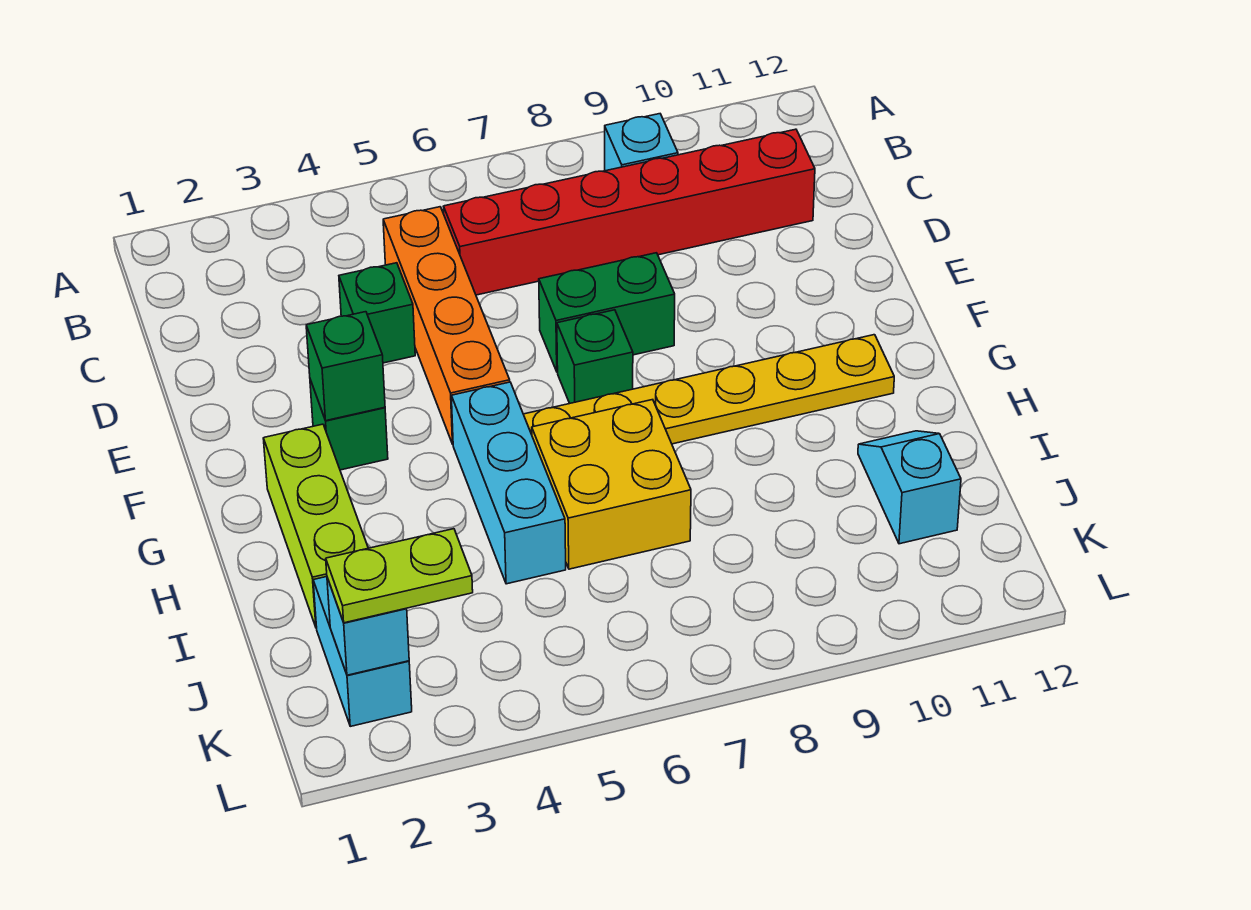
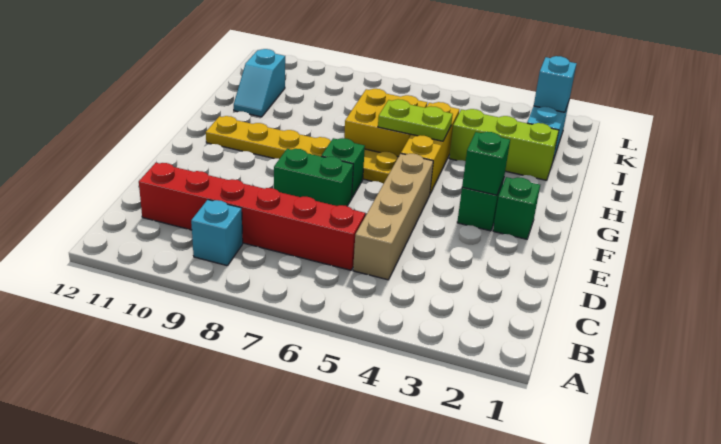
orange brick C5:F5 level 1 -> tan brick C5:F5 level 1
green brick D4 level 1 -> green brick F2 level 1
lime brick G2:I2 level 1 -> lime brick I2:I4 level 1
cyan brick G5:I5 level 1 -> yellow brick G5:I5 level 1
lime plate K2:K3 level 3 -> lime plate H5:H6 level 2

